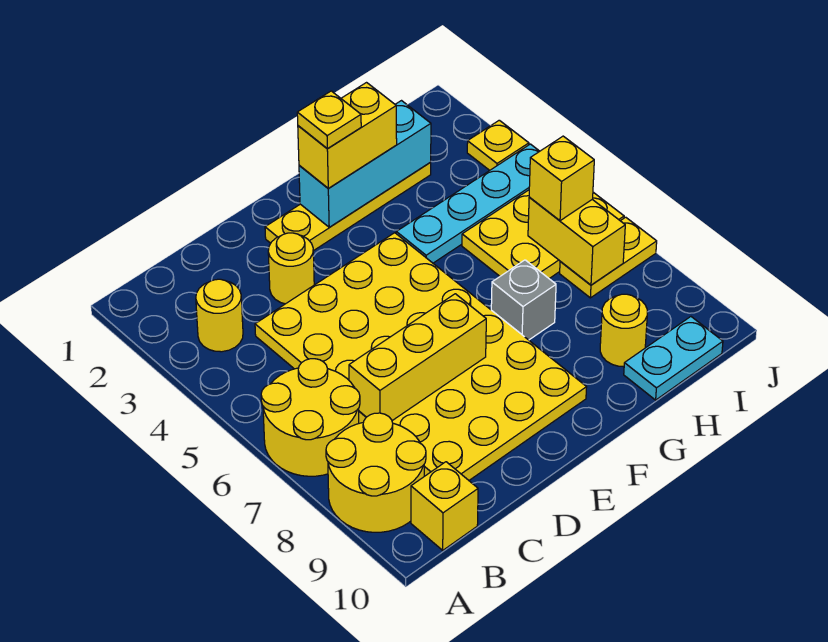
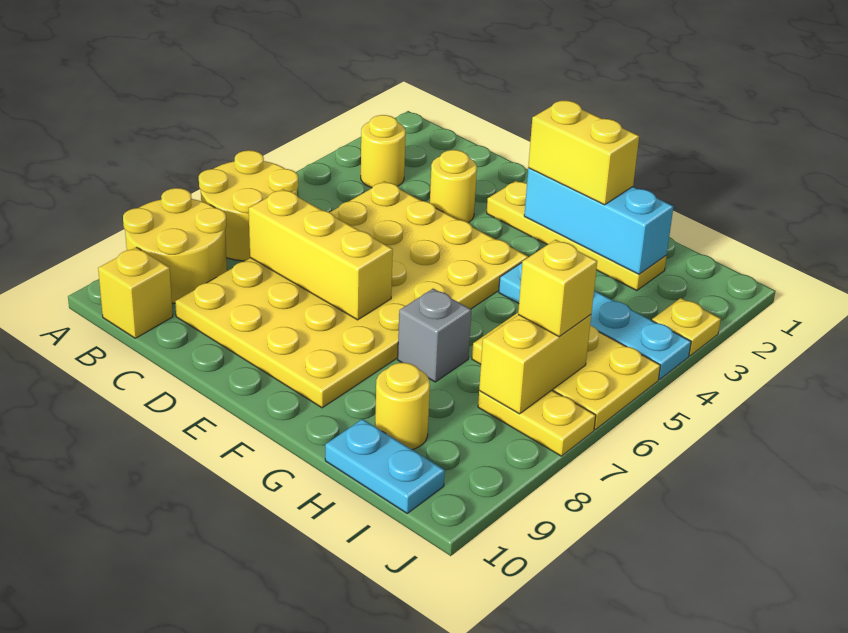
yellow plate F2 level 4 -> none

